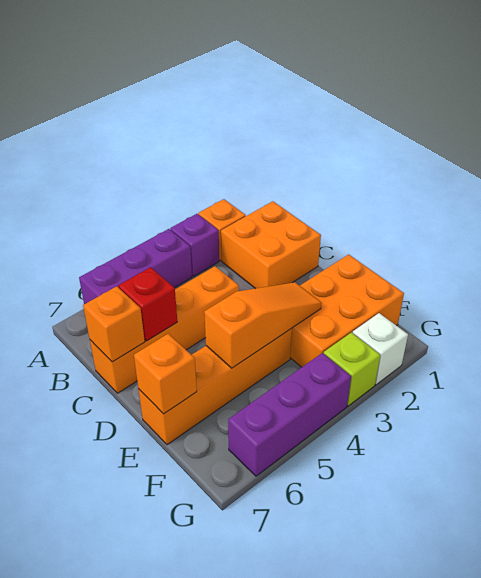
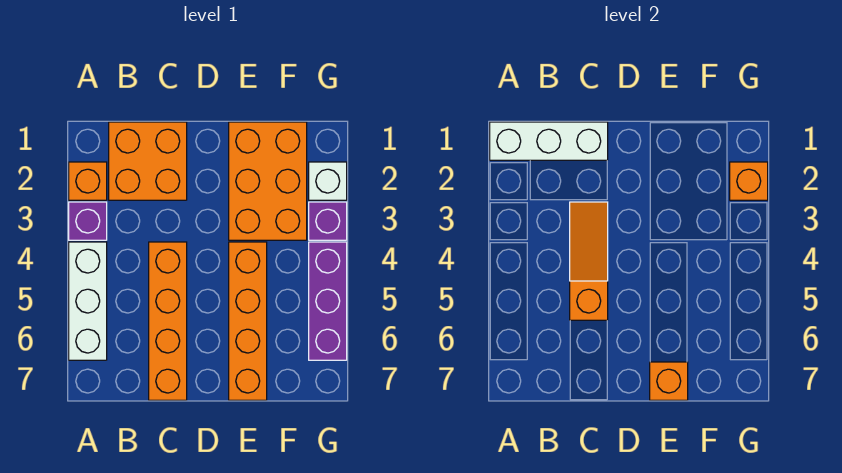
none -> white brick A1:C1 level 2
purple brick A4:A6 level 1 -> white brick A4:A6 level 1
red brick C6 level 2 -> none
orange brick C7 level 2 -> orange brick G2 level 2
orange slope E3:E5 level 2 top 5 -> orange slope C3:C5 level 2 top 5
lime brick G3 level 1 -> purple brick G3 level 1

